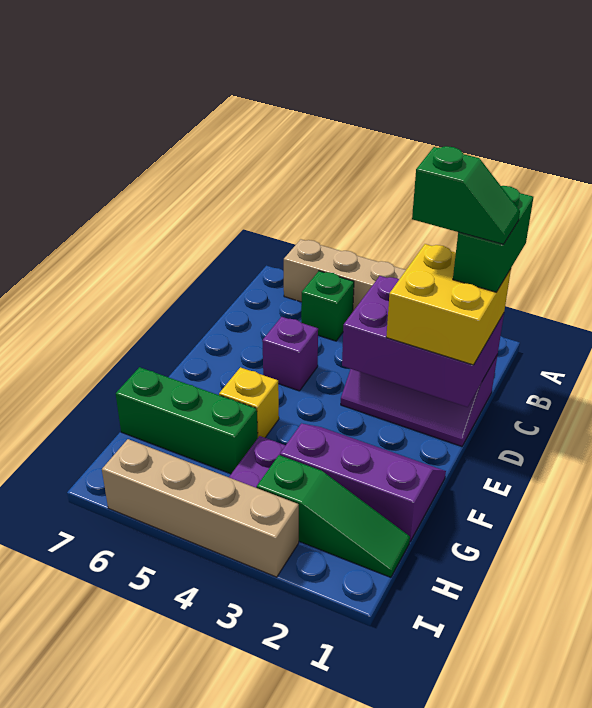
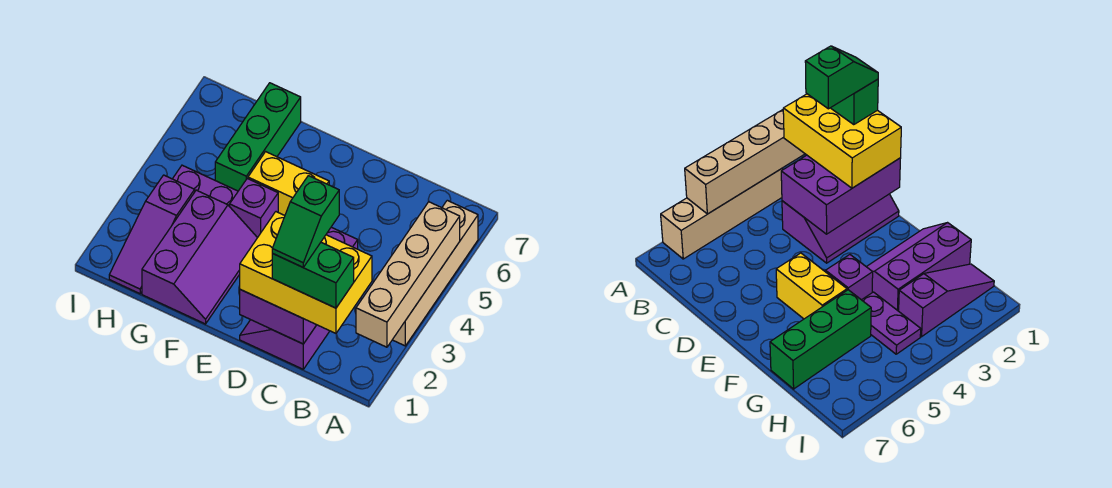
green brick B5 level 1 -> none
yellow brick C1:D2 level 3 -> yellow brick B1:D2 level 3
purple brick D5 level 1 -> purple brick F4 level 1
yellow brick F5 level 1 -> yellow brick E5:F5 level 1
green slope H1:H3 level 1 top 3 -> purple slope H1:H3 level 1 top 3
tan brick I3:I6 level 1 -> tan brick A2:A5 level 2

